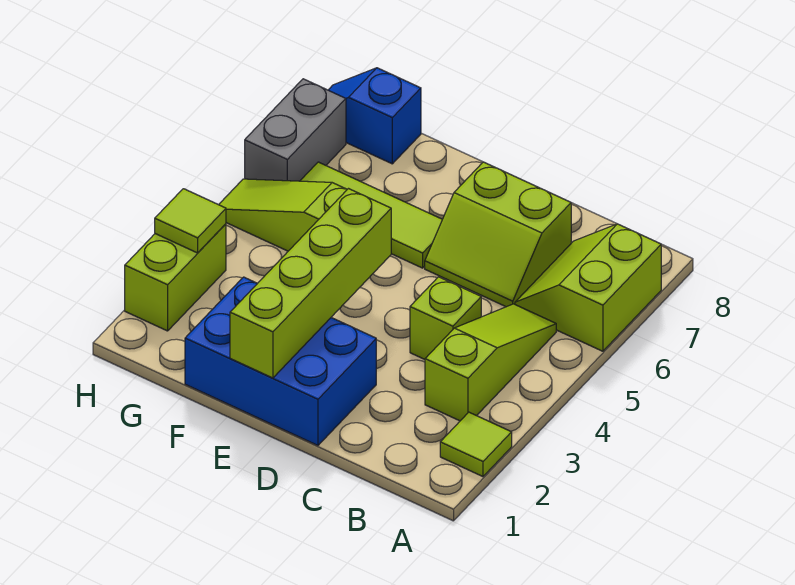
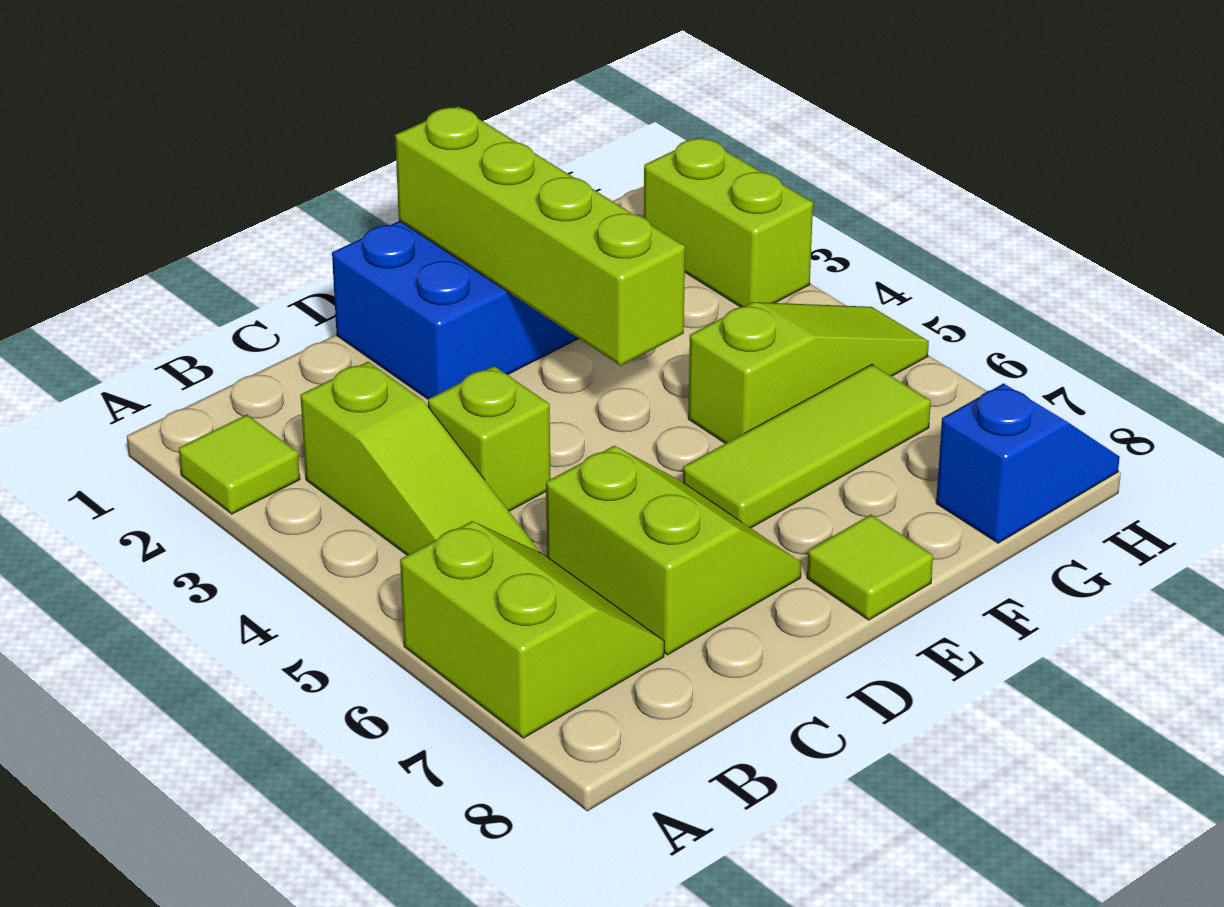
lime slope C6:D7 level 1 top 7 -> lime slope C6:D7 level 1 top C
lime tile H3 level 2 -> lime tile E8 level 1
grey brick H6:H7 level 1 -> none

